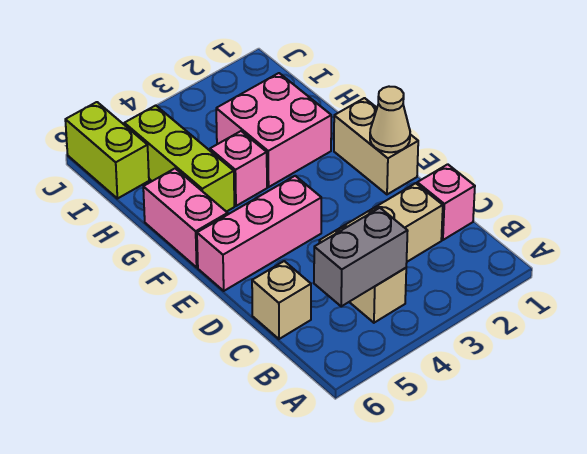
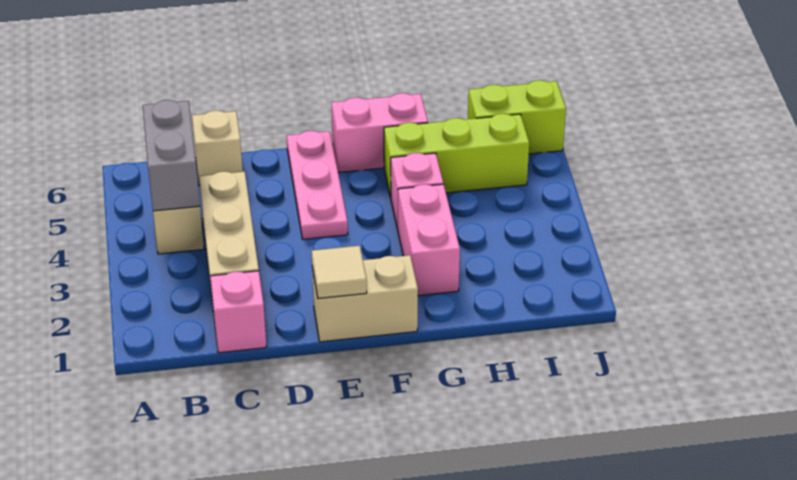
tan cone E1 level 2 -> tan tile E1 level 2
pink brick E4:E6 level 1 -> pink plate E4:E6 level 1
pink brick G2:H3 level 1 -> pink brick G2:G3 level 1

